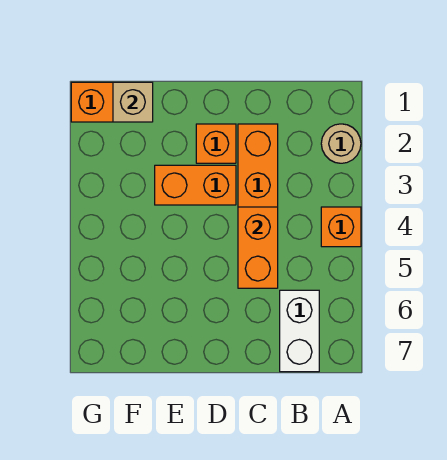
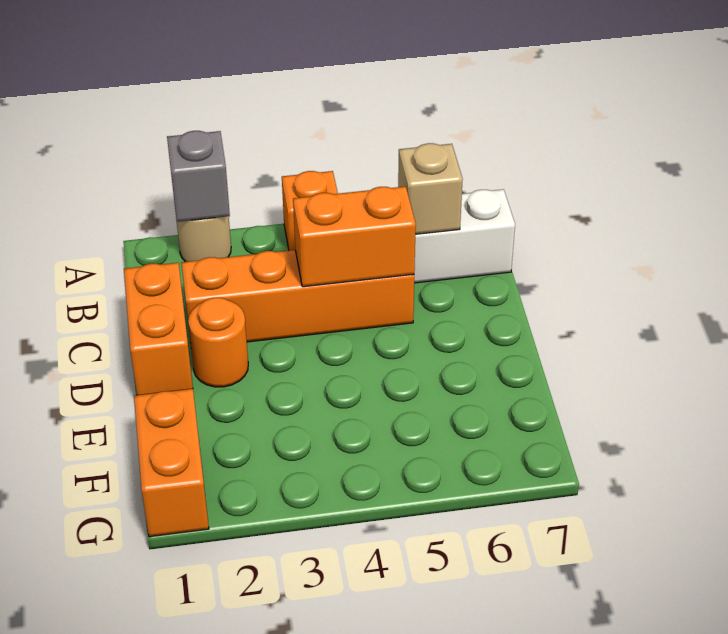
none -> grey brick A2 level 2
orange brick D2 level 1 -> orange round brick D2 level 1
orange brick D3:E3 level 1 -> orange brick C1:D1 level 1
tan brick F1 level 2 -> tan brick B6 level 2

